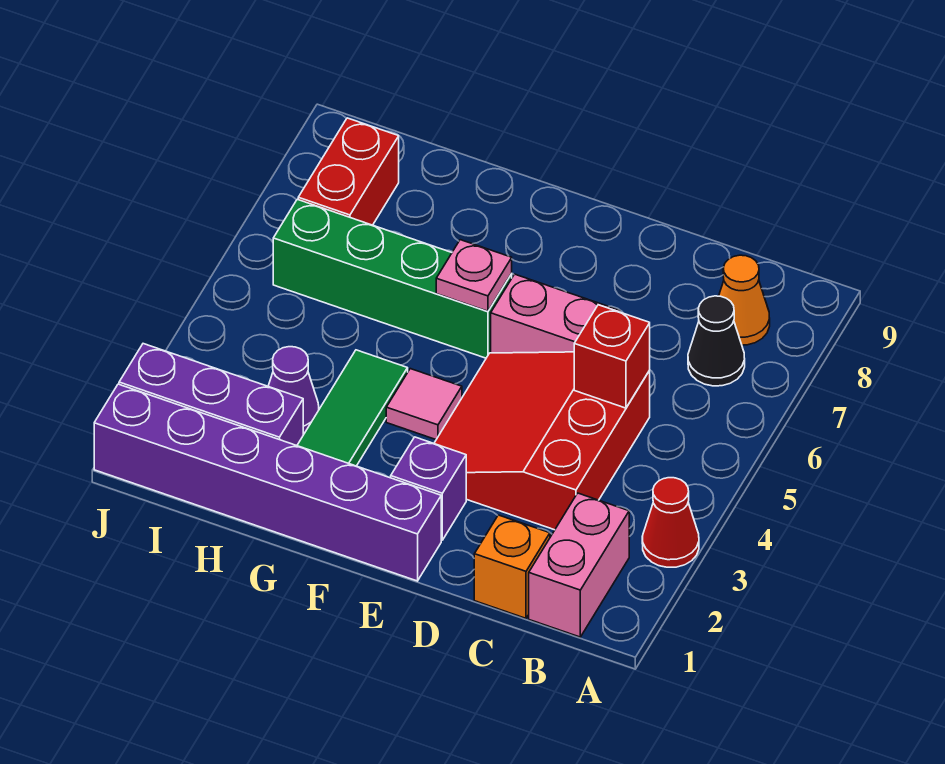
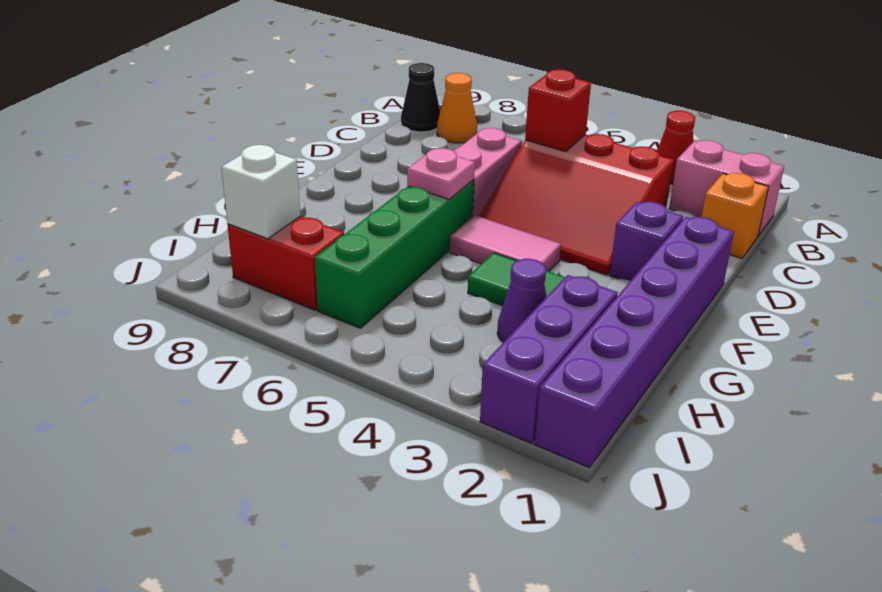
black cone B7 level 1 -> black cone B9 level 1
pink tile F4 level 1 -> pink tile F4:F5 level 1
none -> white brick I8 level 2

